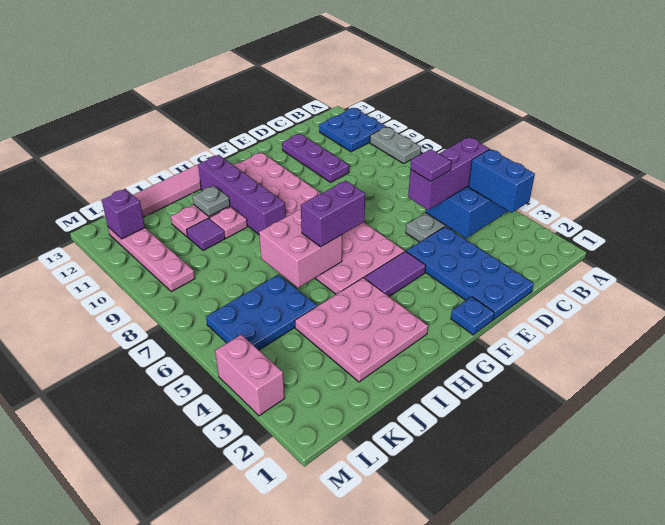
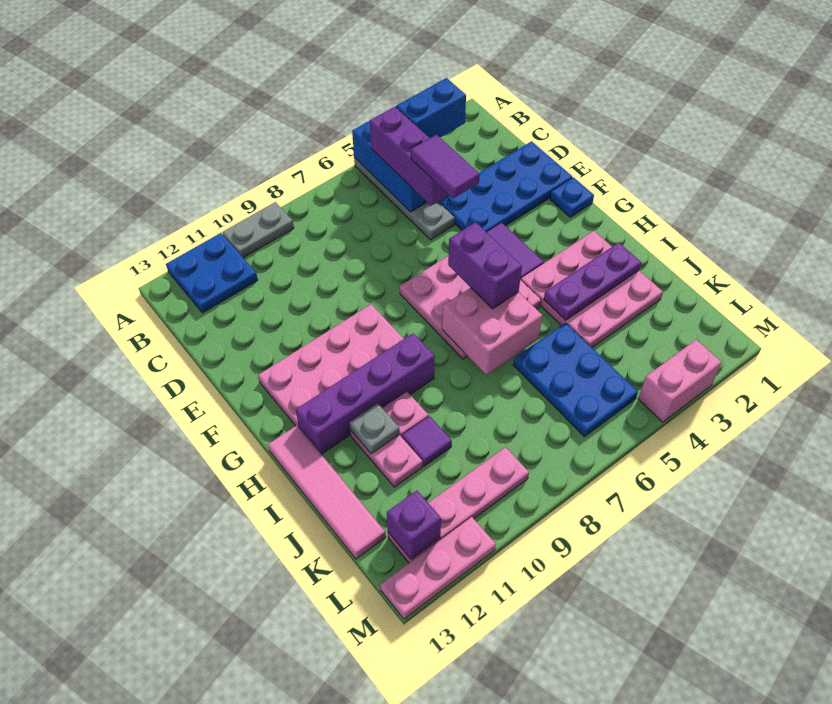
purple tile D5 level 4 -> purple tile D5:E5 level 4
purple plate D10:D12 level 1 -> purple plate I2:I4 level 2
none -> pink plate M11:M13 level 1

